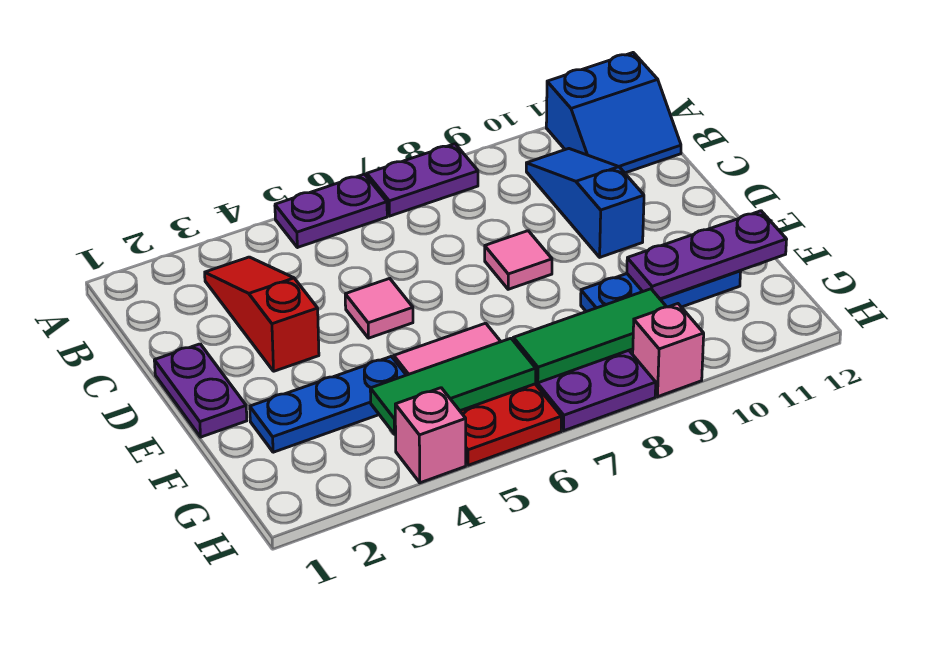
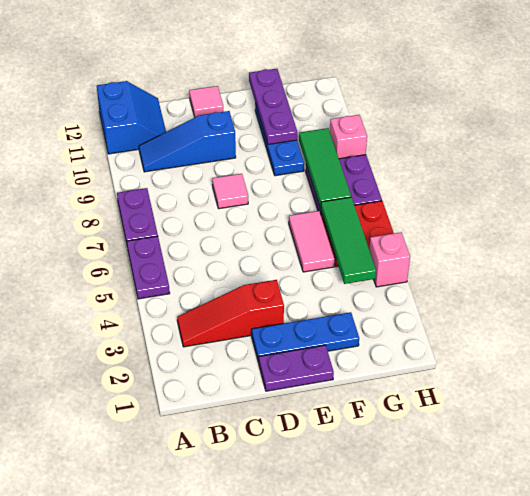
pink tile D5 level 1 -> pink tile D12 level 1
blue plate F2:F4 level 1 -> blue plate D2:F2 level 1

